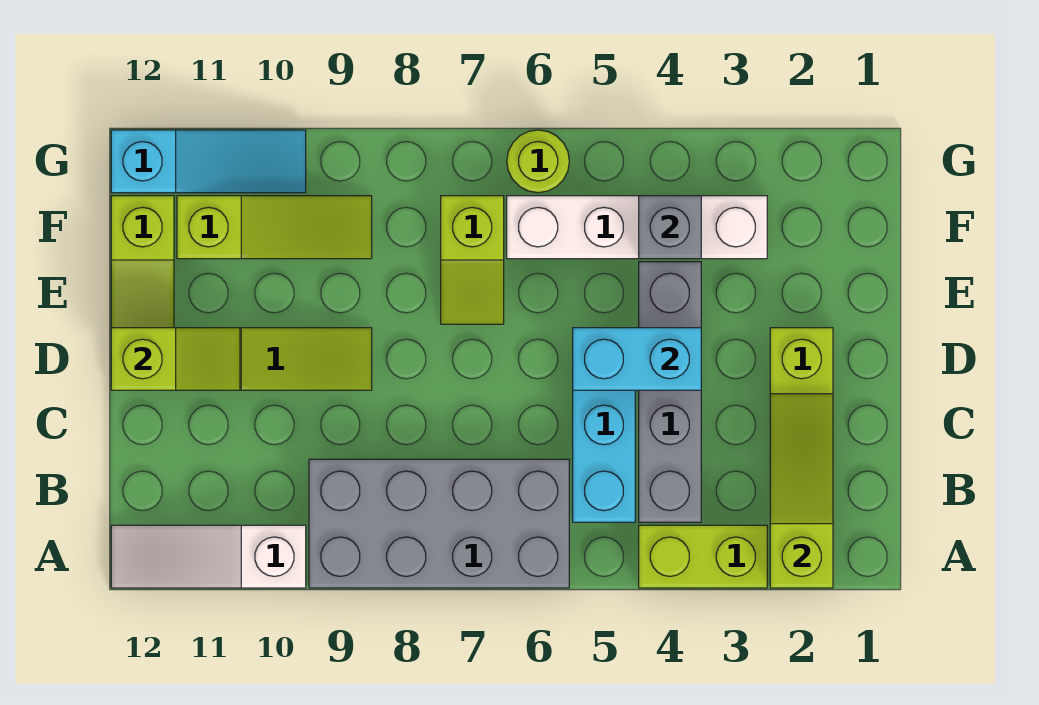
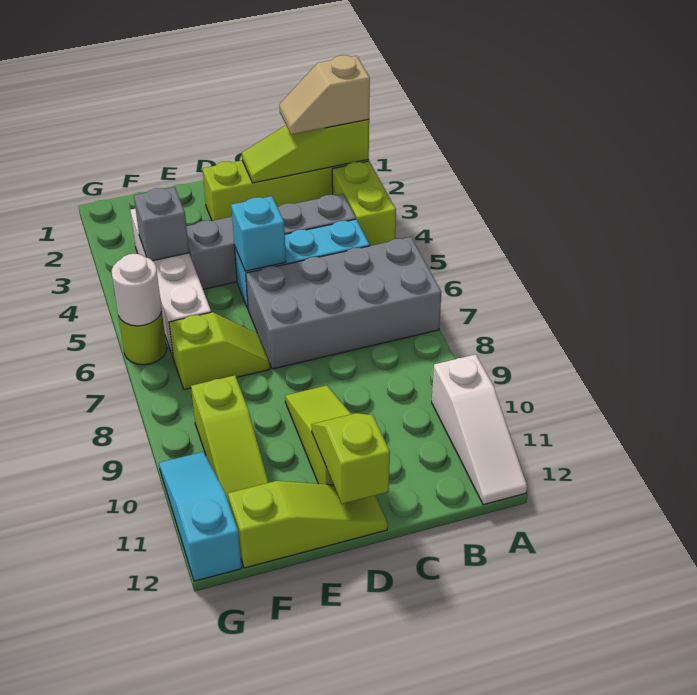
none -> tan slope A2:B2 level 3 top A
grey brick A6:B9 level 1 -> grey brick A6:D7 level 1
cyan brick D4:D5 level 2 -> cyan brick D5 level 2
lime slope F9:F11 level 1 top 11 -> lime slope F9:F11 level 1 top 9
none -> white round brick G6 level 2

